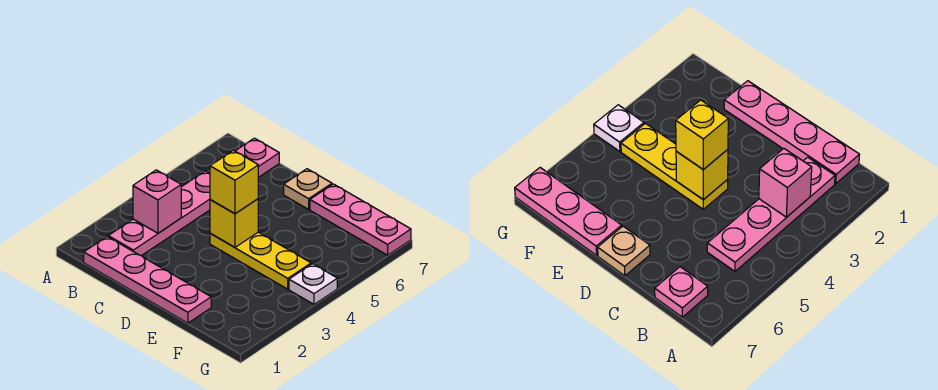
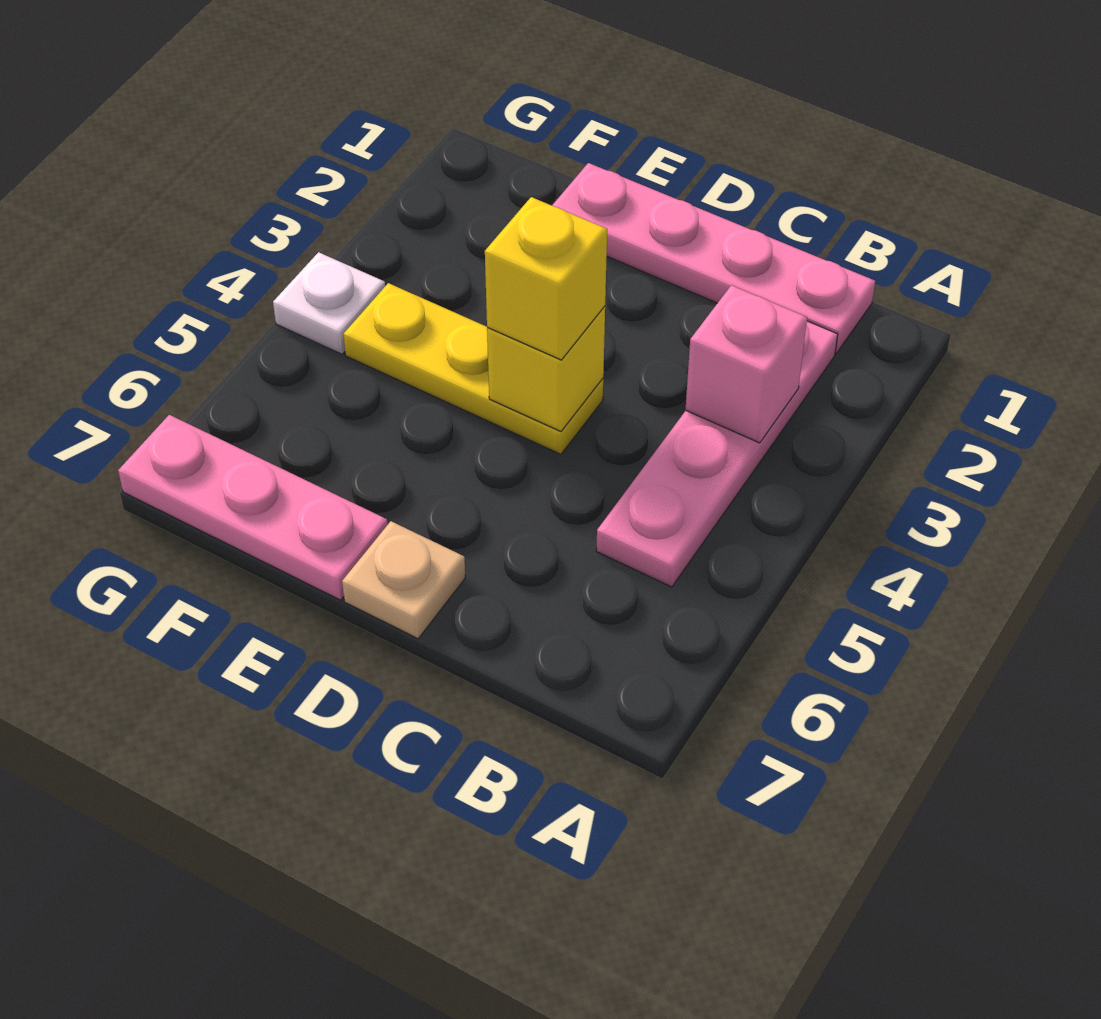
pink plate B7 level 1 -> none

